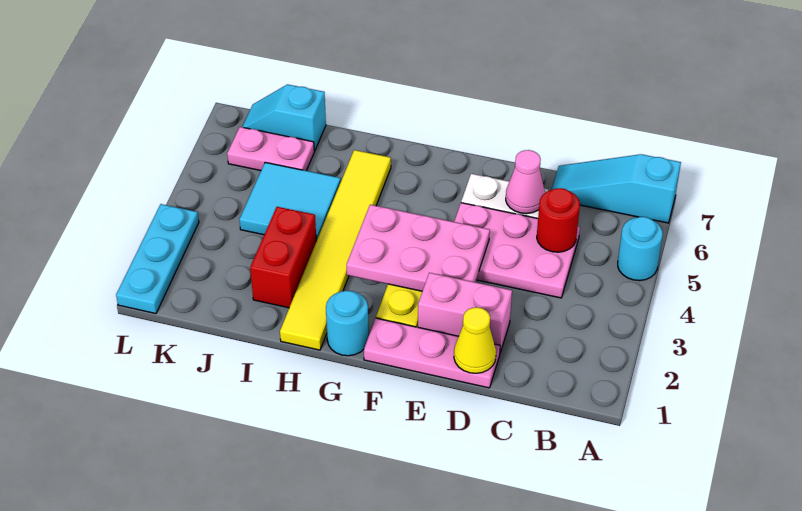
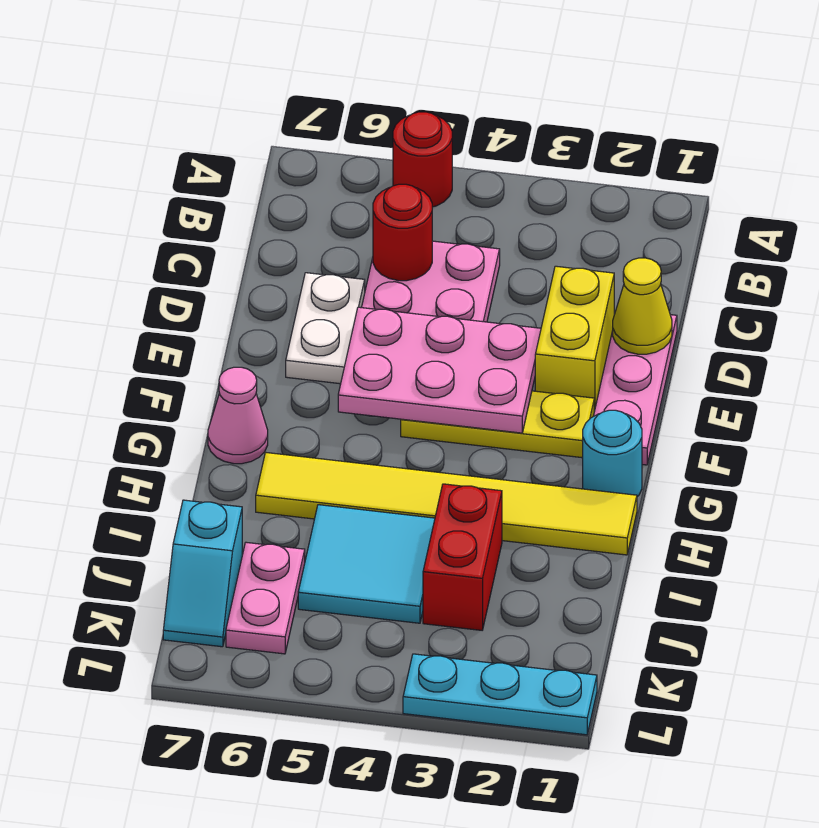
cyan round brick A5 level 1 -> red round brick A5 level 1
cyan slope A7:C7 level 1 top A -> none
pink brick D2:E2 level 1 -> yellow brick D2:E2 level 1
pink cone D6 level 2 -> pink cone G7 level 1
pink plate E3:G4 level 2 -> pink plate E3:F5 level 2
red brick I2:I3 level 1 -> red brick I3:J3 level 1

